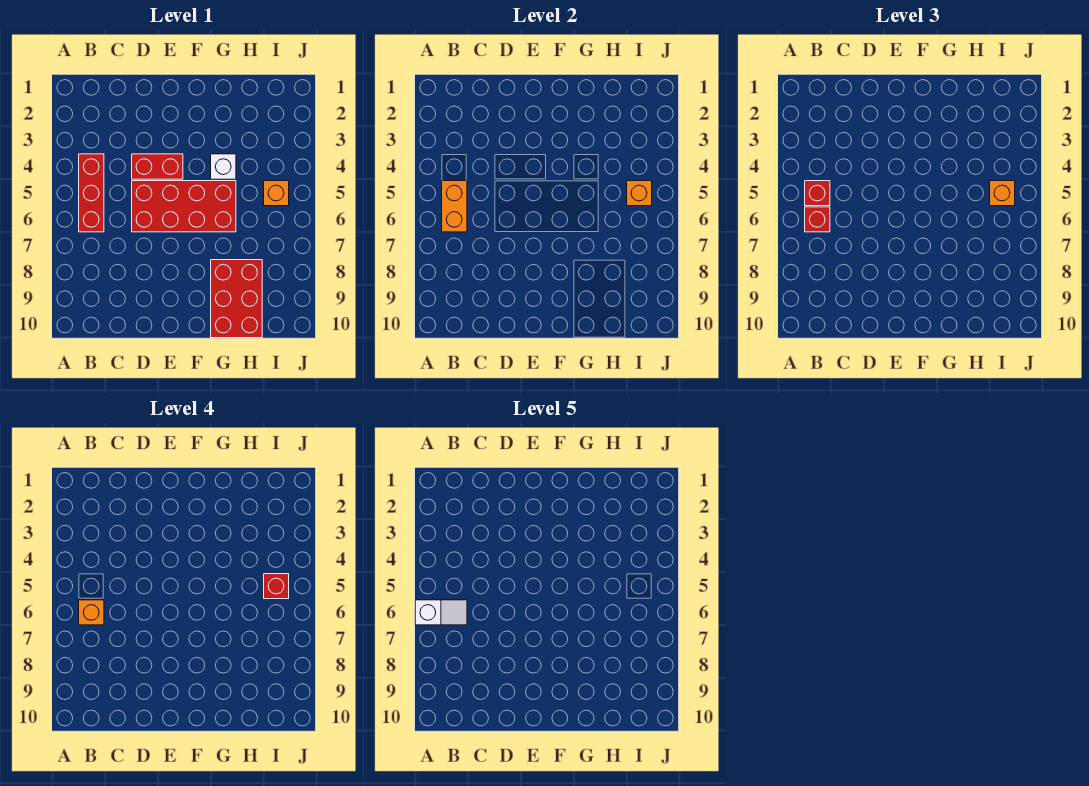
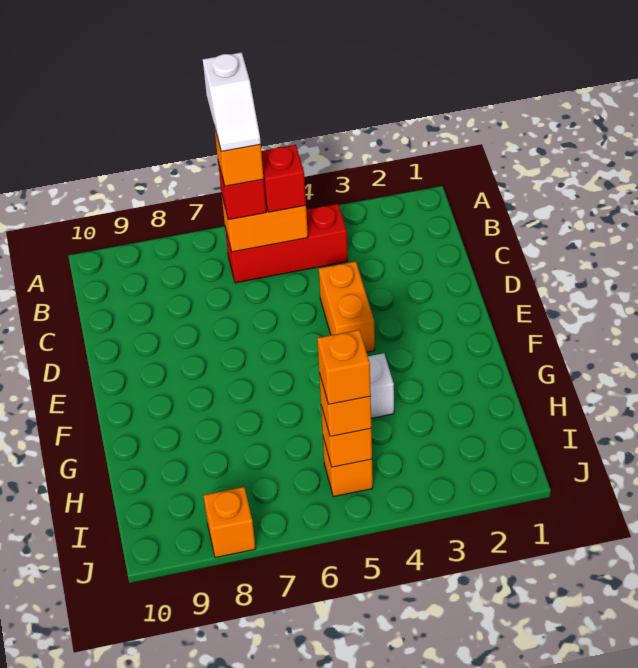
red brick D4:E4 level 1 -> orange brick D4:E4 level 1
red brick D5:G6 level 1 -> none
red brick G8:H10 level 1 -> none
red brick I5 level 4 -> orange brick I5 level 4
none -> orange brick J8 level 1

